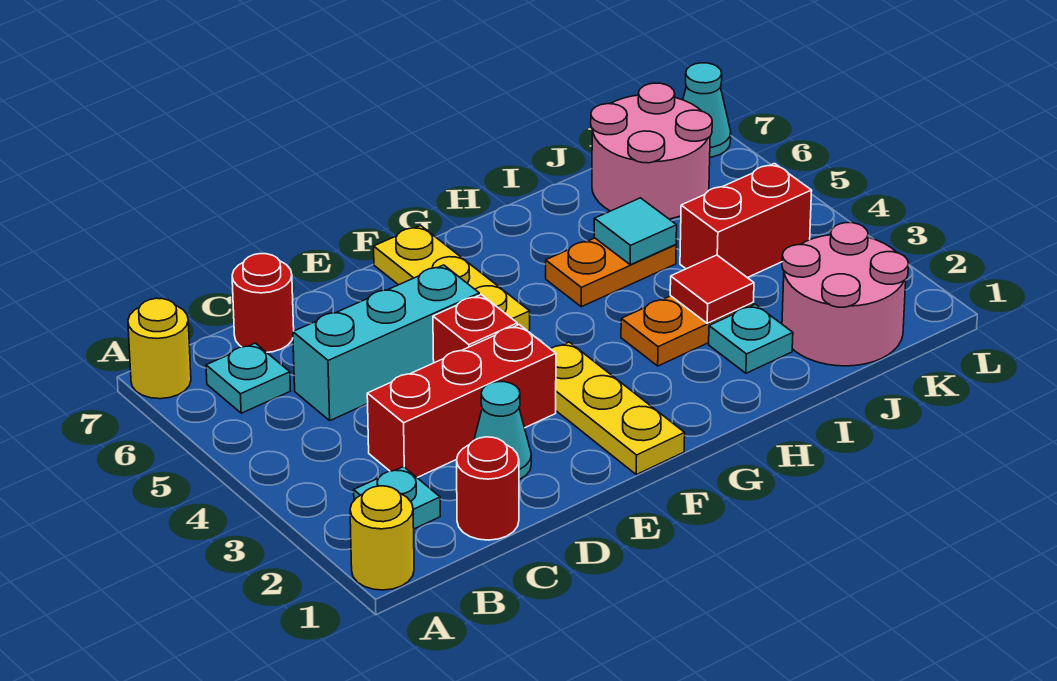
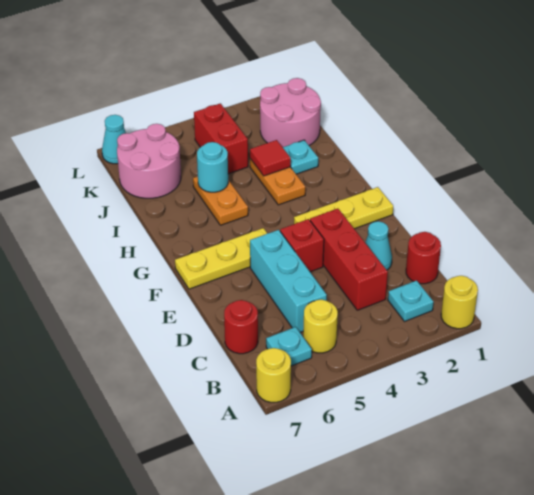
none -> yellow round brick B5 level 1
cyan tile I5 level 2 -> cyan round brick I5 level 2

